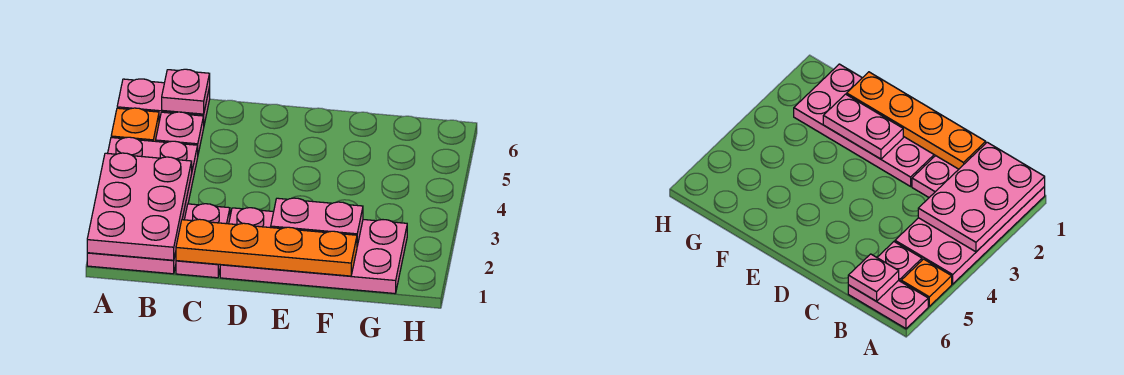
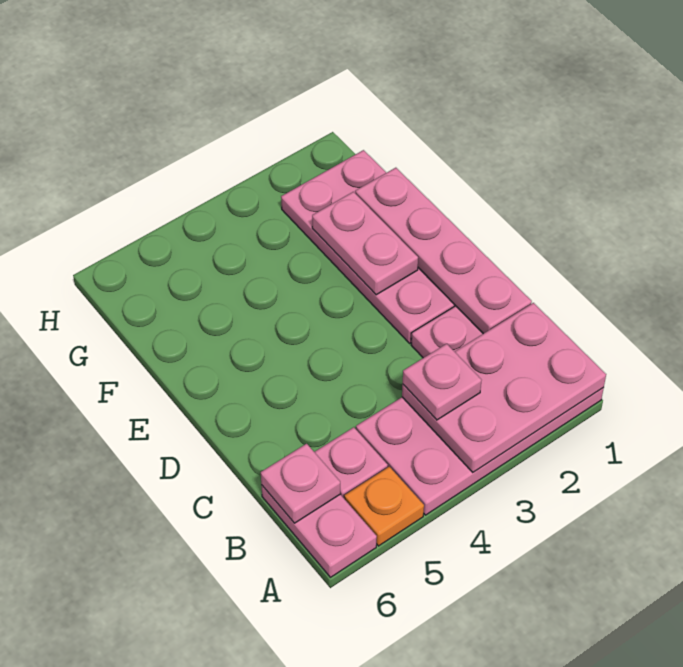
none -> pink plate B3 level 3
orange plate C1:F1 level 2 -> pink plate C1:F1 level 2

